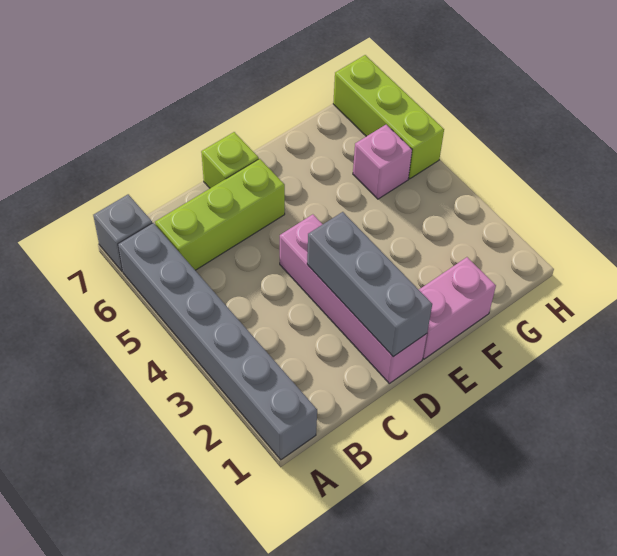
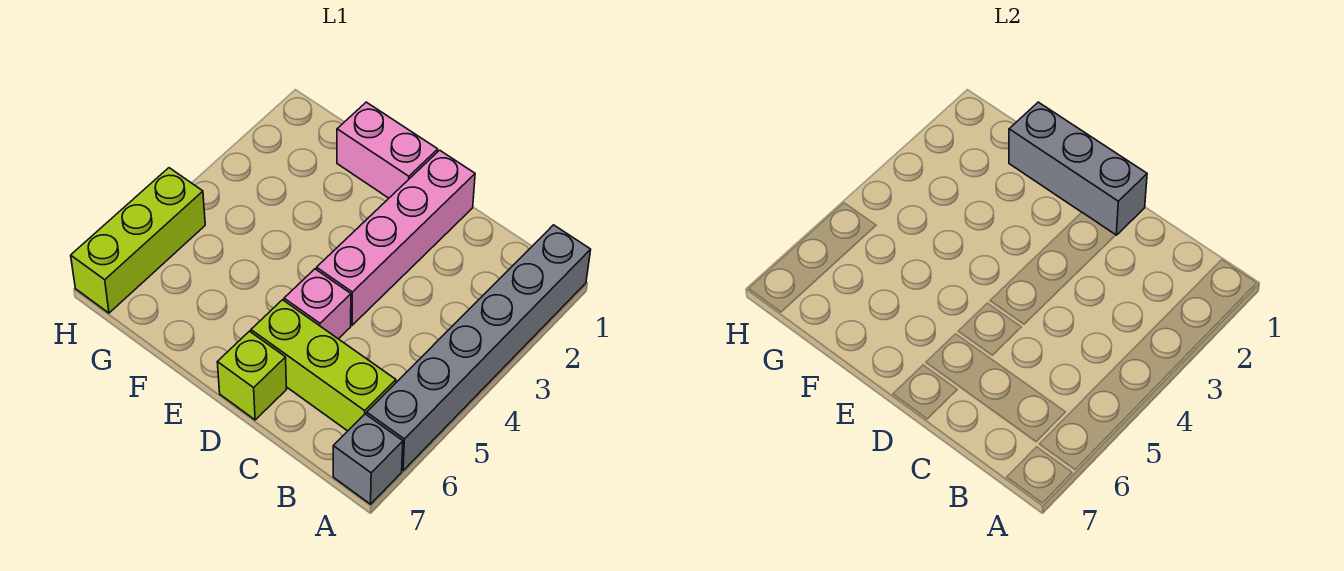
grey brick D1:D3 level 2 -> grey brick D1:F1 level 2
pink brick G5 level 1 -> pink brick D5 level 1

